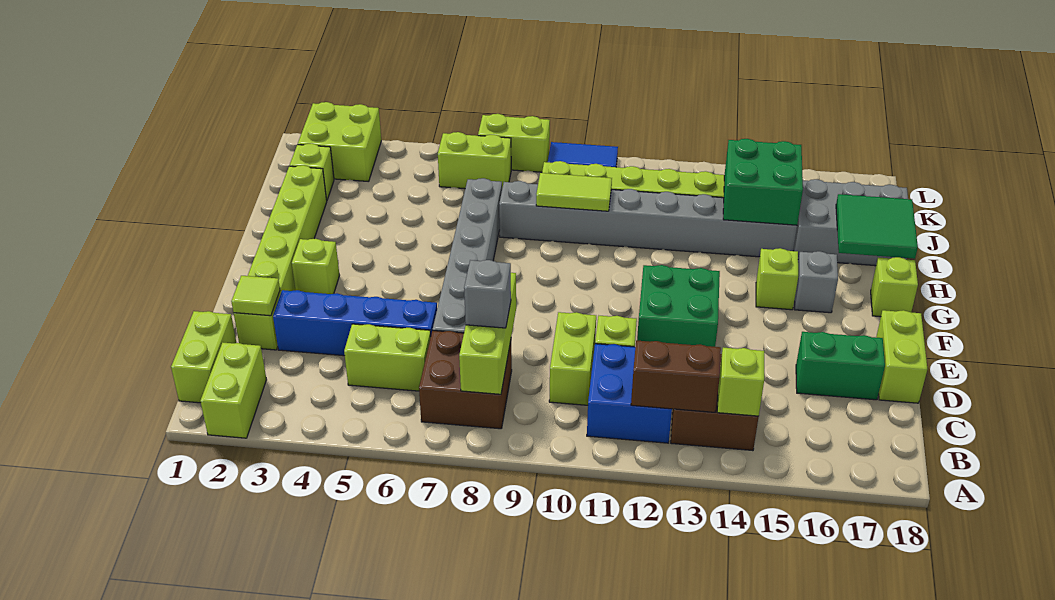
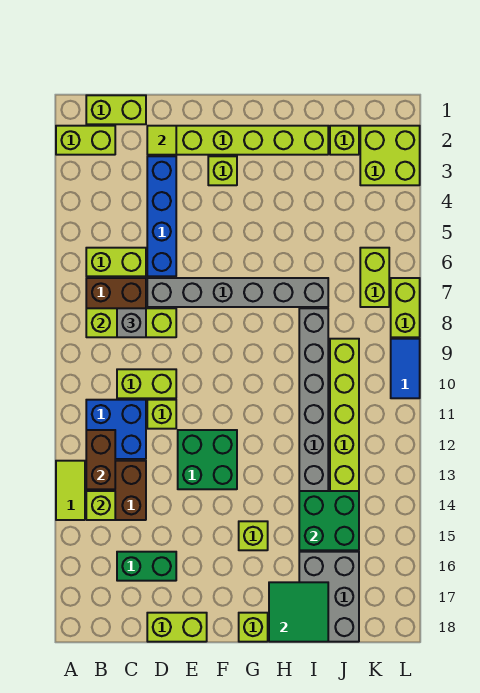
lime brick C5:C6 level 1 -> lime brick B6:C6 level 1
green brick D16:D17 level 1 -> green brick C16:D16 level 1
grey brick G16 level 1 -> none
lime tile I9:I10 level 2 -> lime tile A13:A14 level 1

